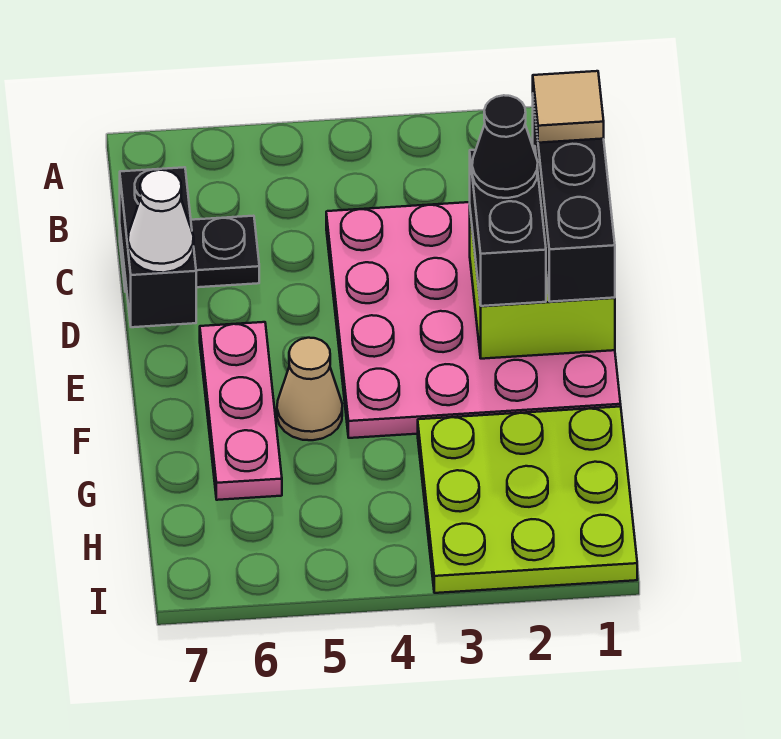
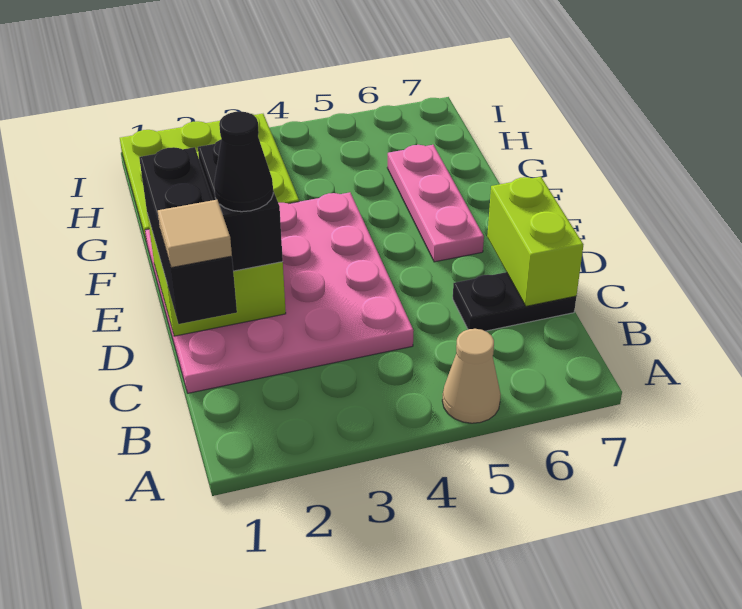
black brick C7:D7 level 2 -> lime brick C7:D7 level 2
white cone D7 level 3 -> none
tan cone F5 level 1 -> tan cone A5 level 1

